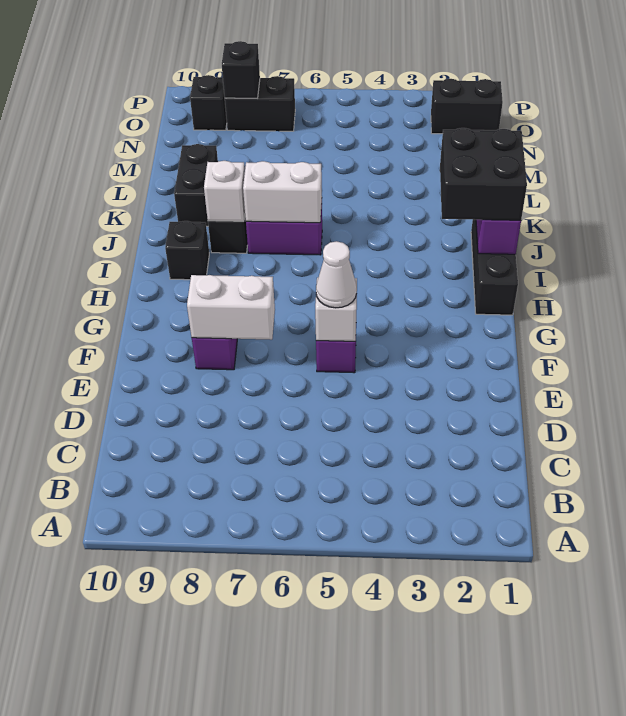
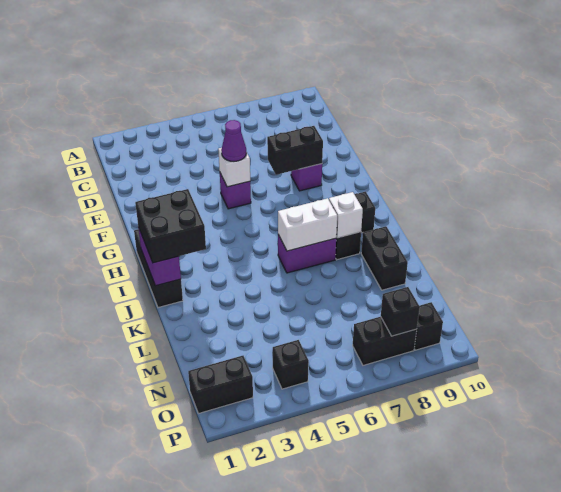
white cone F5 level 3 -> purple cone F5 level 3
white brick F7:F8 level 2 -> black brick F7:F8 level 2
none -> black brick O4 level 1

